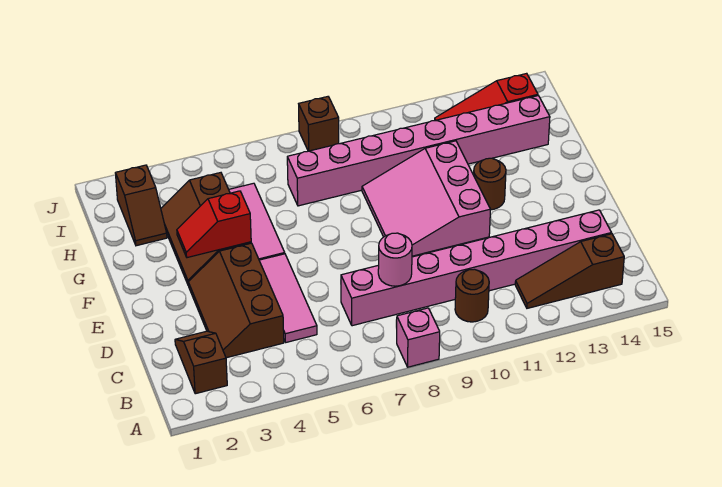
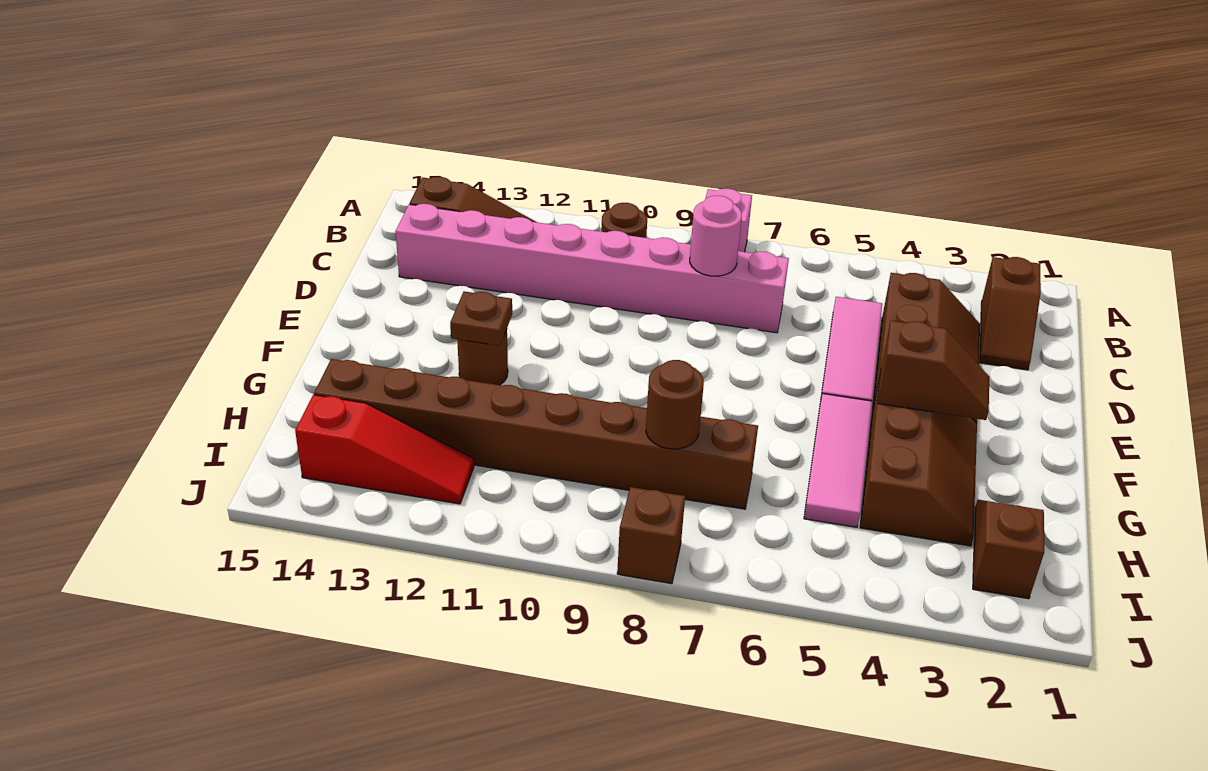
pink slope E9:G11 level 1 top 11 -> none
red slope F3:F4 level 2 top 4 -> brown slope F3:F4 level 2 top 4
none -> brown plate F12 level 2
pink brick H7:H14 level 1 -> brown brick H7:H14 level 1
none -> brown round brick H8 level 2

